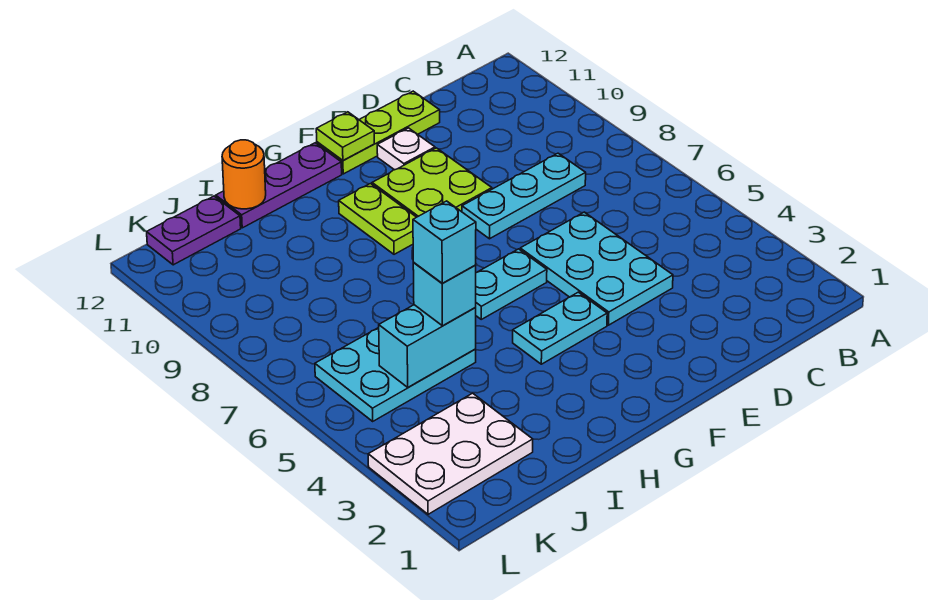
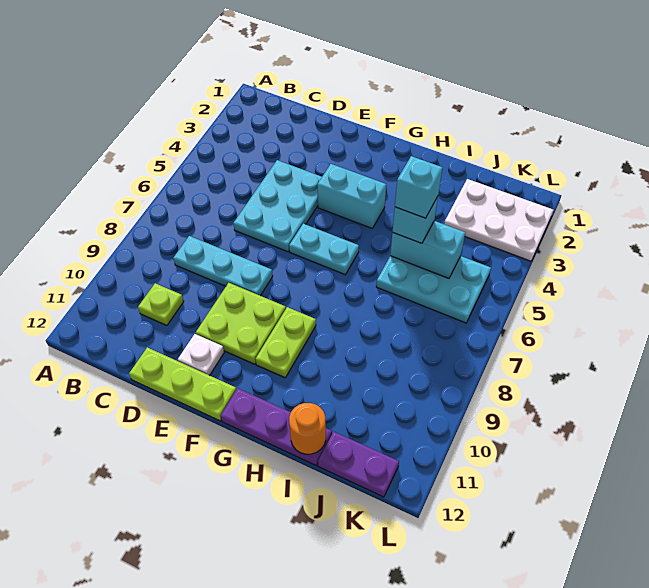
cyan plate F4:G4 level 1 -> cyan brick F4:G4 level 1
lime plate F12 level 2 -> lime plate C10 level 1

